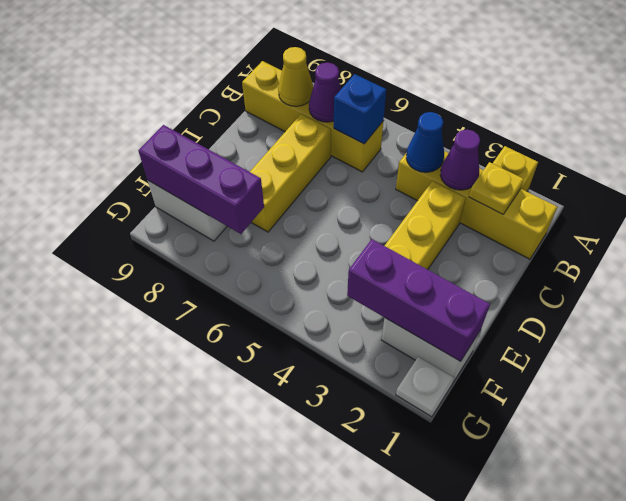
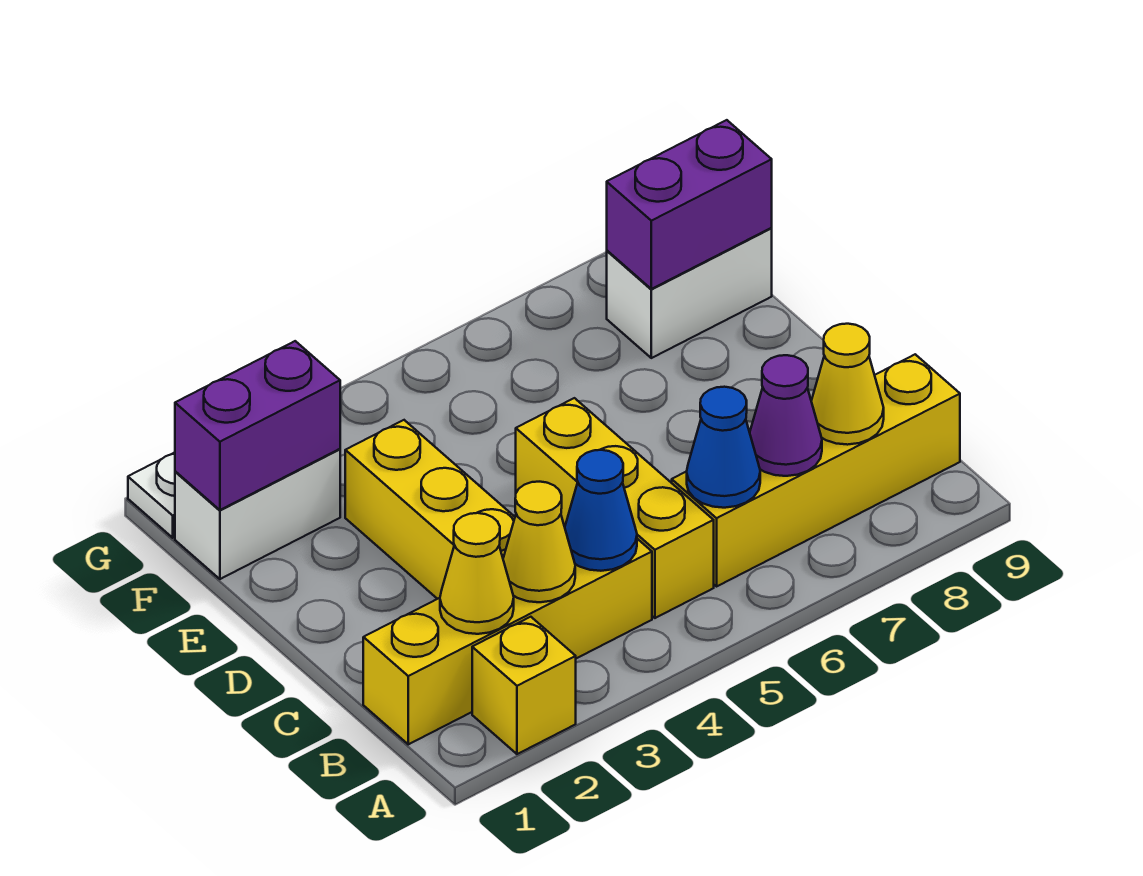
yellow plate B2 level 2 -> yellow cone B2 level 2
purple cone B3 level 2 -> yellow cone B3 level 2
blue brick B6 level 2 -> blue cone B6 level 2
yellow brick C7:E7 level 1 -> yellow brick B5:D5 level 1
purple brick F1:F3 level 2 -> purple brick F1:F2 level 2
purple brick F7:F9 level 2 -> purple brick F8:F9 level 2

